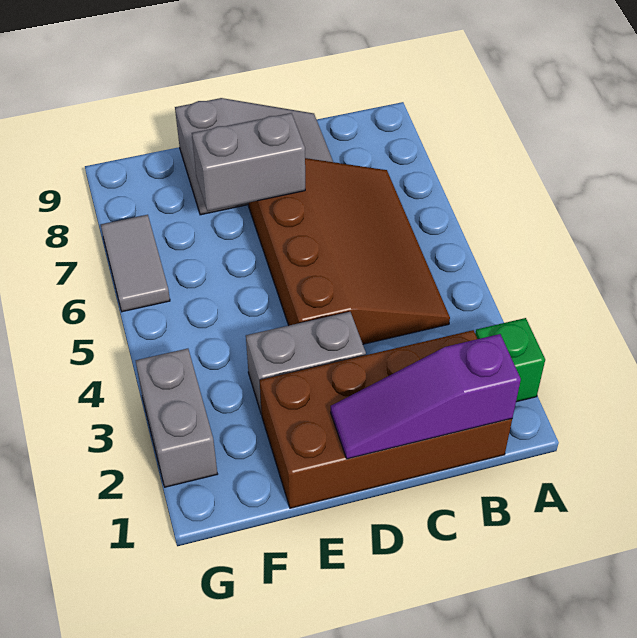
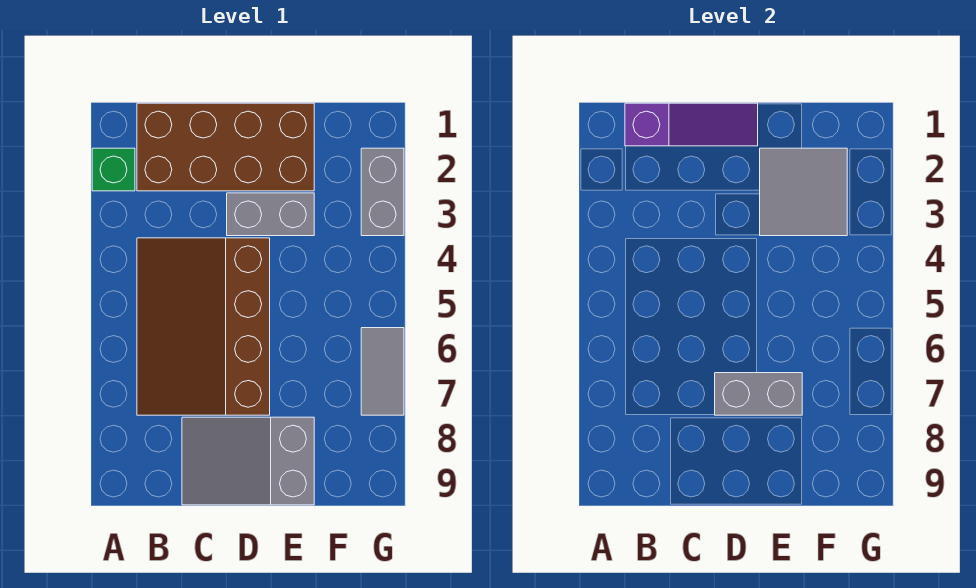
none -> grey tile E2:F3 level 2

